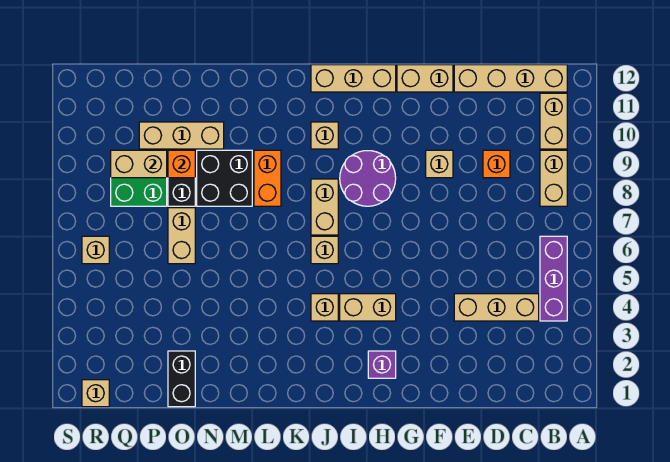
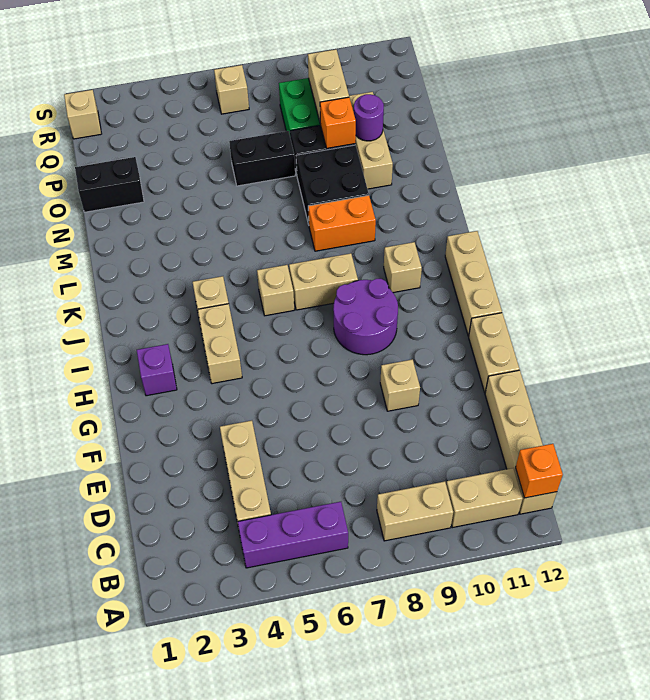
orange brick D9 level 1 -> orange brick B12 level 2
tan brick O6:O7 level 1 -> black brick O6:O7 level 1
none -> purple round brick O10 level 2

